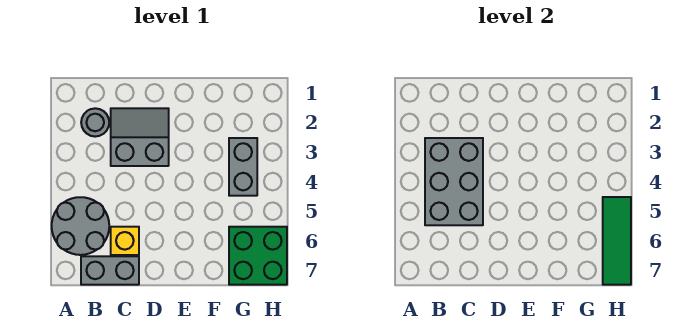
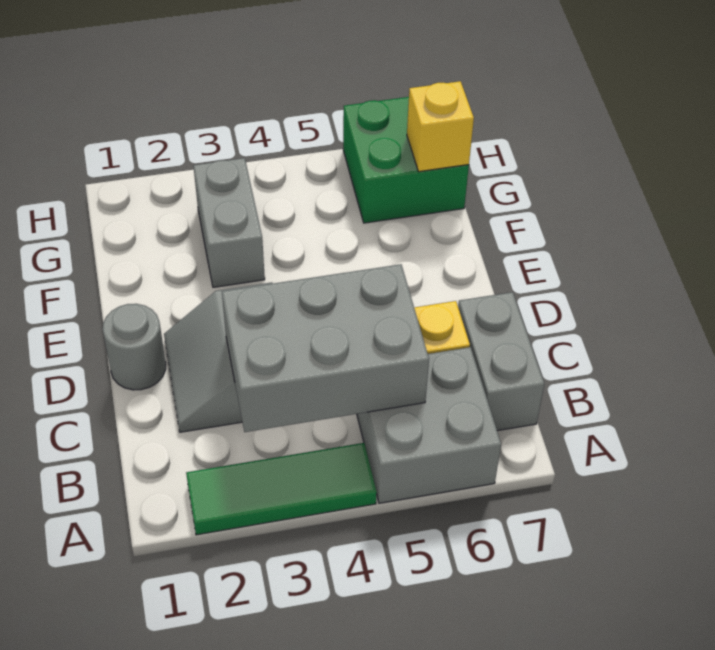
grey round brick A5:B6 level 1 -> grey brick A5:B6 level 1
grey round brick B2 level 1 -> grey round brick D1 level 1
grey brick G3:G4 level 1 -> grey brick F3:G3 level 1
none -> yellow brick G7 level 2
green tile H5:H7 level 2 -> green tile A2:A4 level 1

